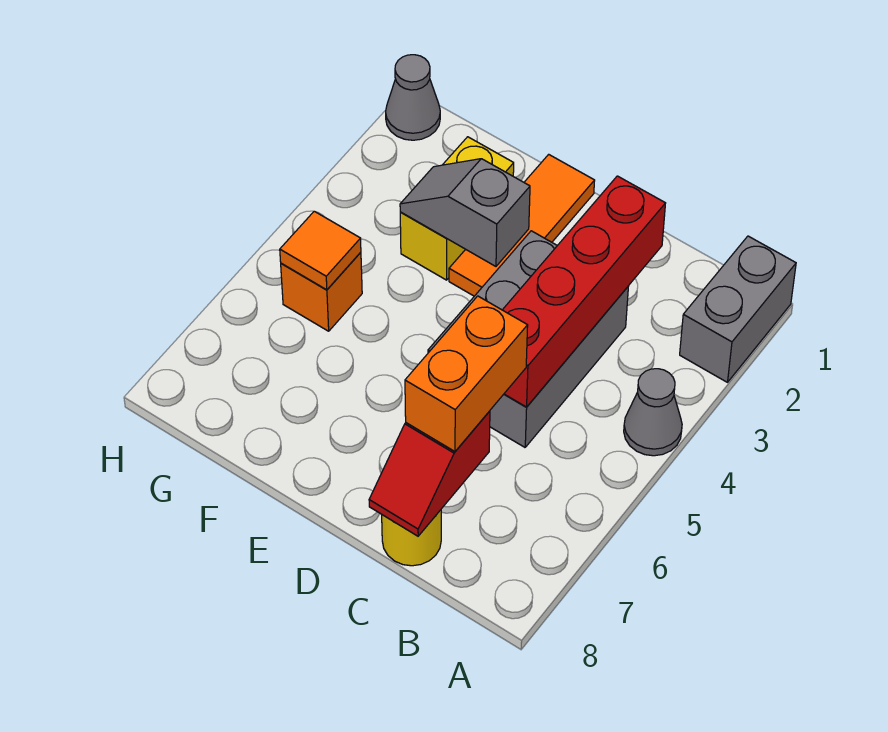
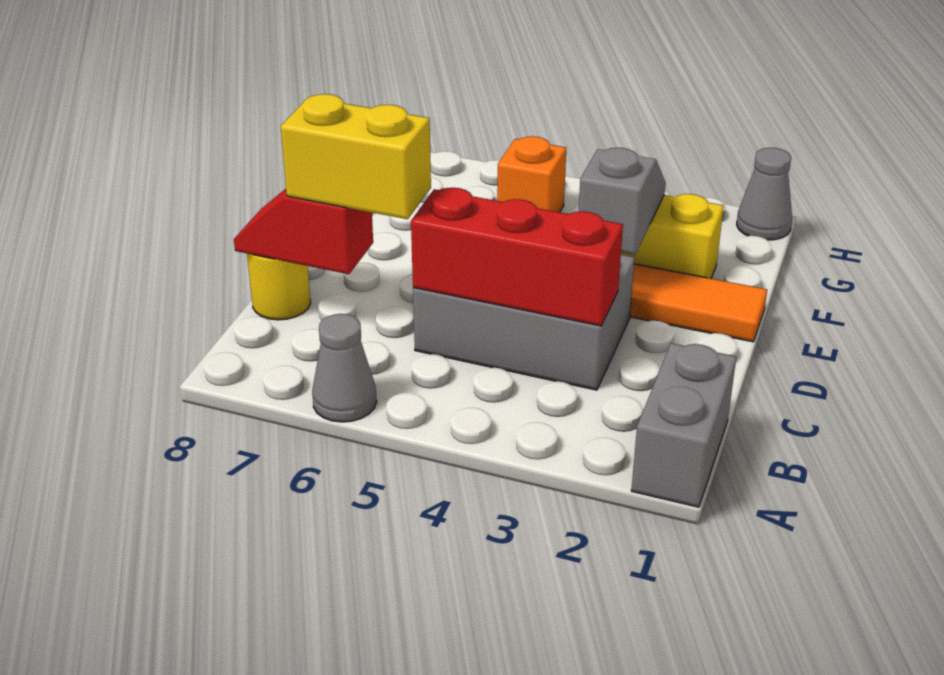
grey brick A1:A2 level 1 -> grey brick A1:B1 level 1
grey cone A4 level 1 -> grey cone A6 level 1
red brick C2:C5 level 2 -> red brick C3:C5 level 2
orange brick C6:C7 level 3 -> yellow brick C6:C7 level 3
orange tile G5 level 2 -> none

